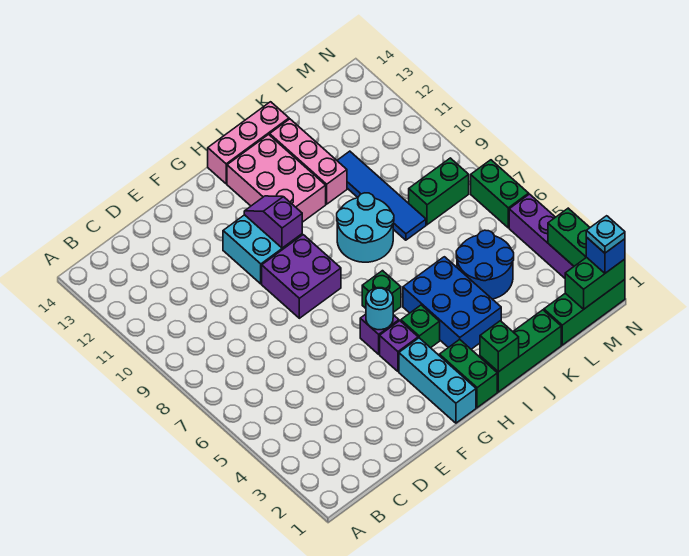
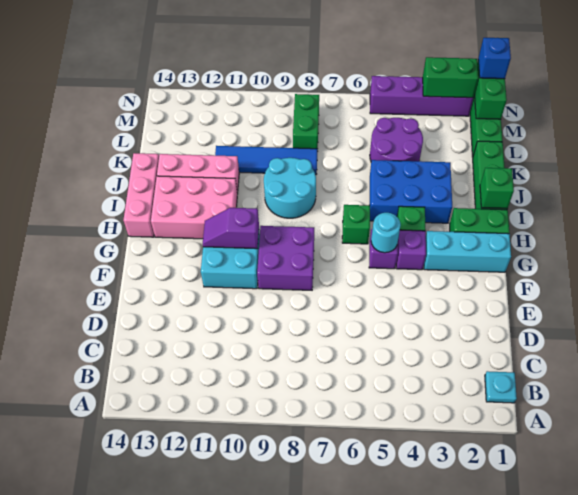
blue round brick K4:L5 level 1 -> purple round brick K4:L5 level 1
cyan plate N1 level 4 -> cyan plate B1 level 1
green brick N6:N7 level 1 -> none

